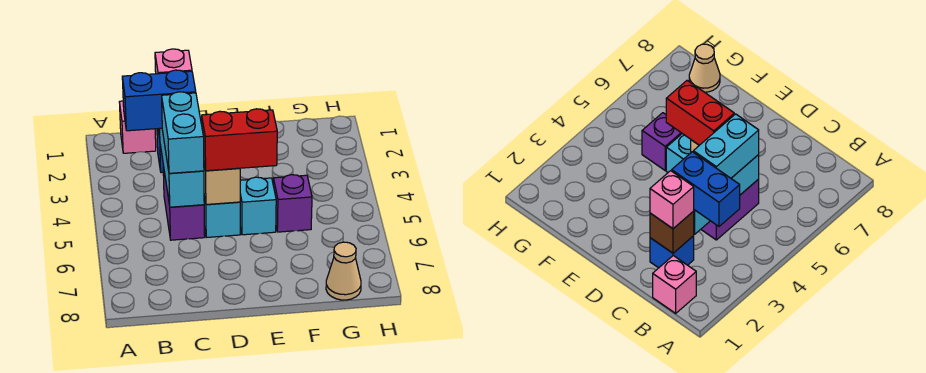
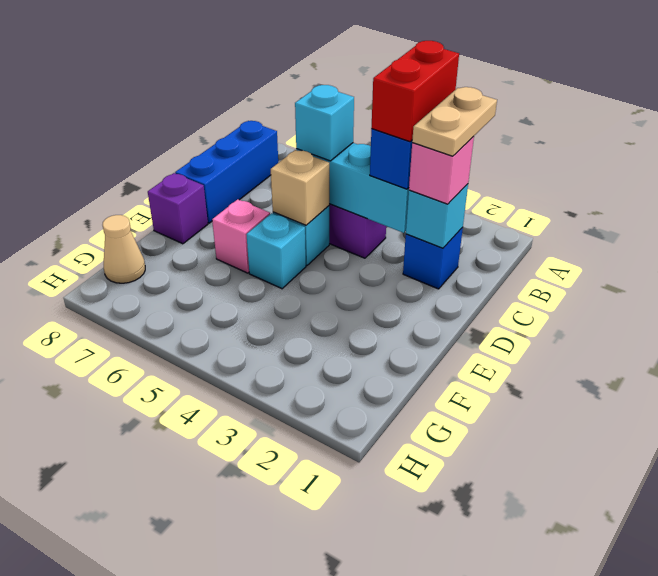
pink brick B1 level 1 -> pink brick E6 level 1
none -> tan plate B2:C2 level 4
none -> blue brick B8:D8 level 1
brown brick C2 level 2 -> cyan brick C2 level 2
cyan brick C4:C5 level 3 -> cyan brick C5 level 3
red brick D5:E5 level 3 -> red brick B3:C3 level 4
purple brick F5 level 1 -> purple brick E8 level 1

